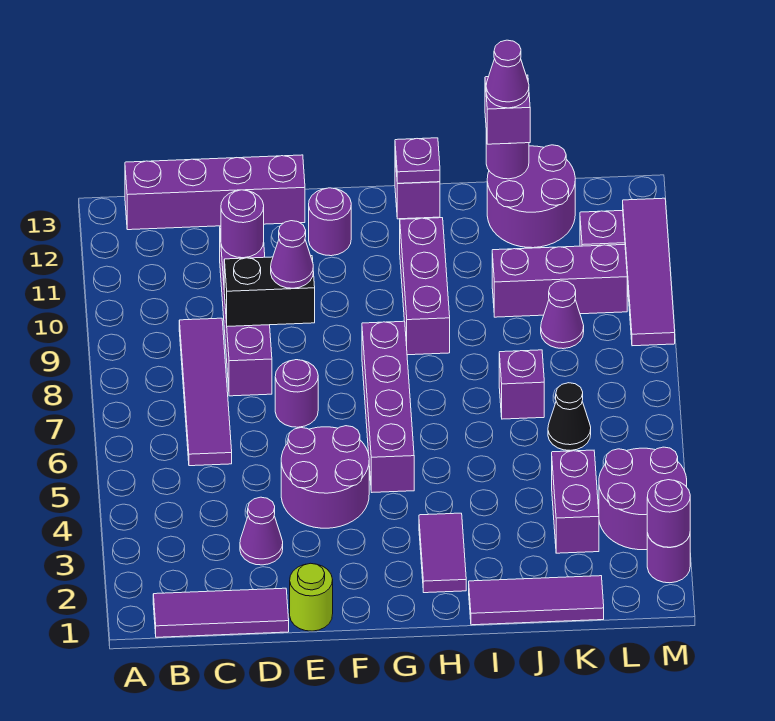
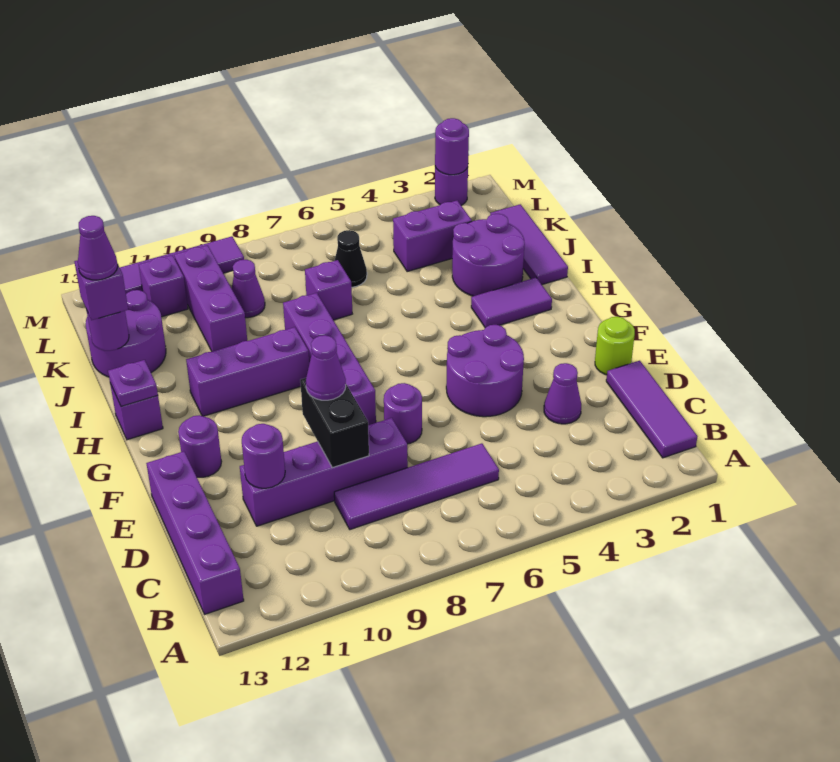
purple brick G5:G8 level 1 -> purple brick F8:I8 level 1
purple round brick L3:M4 level 1 -> purple round brick I2:J3 level 1

